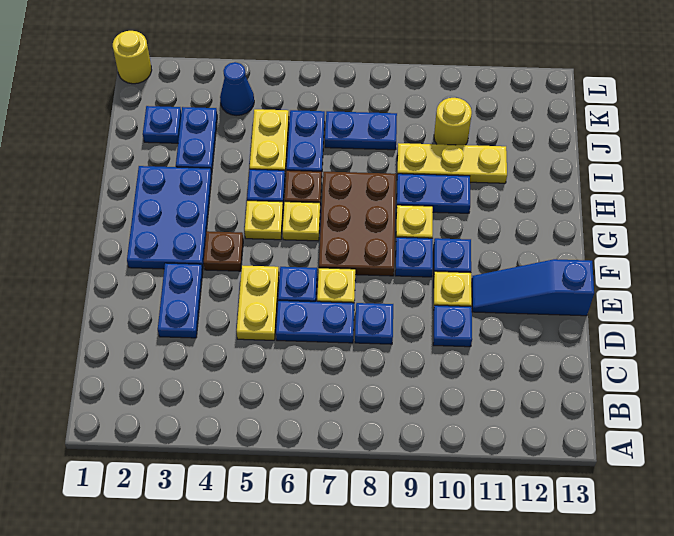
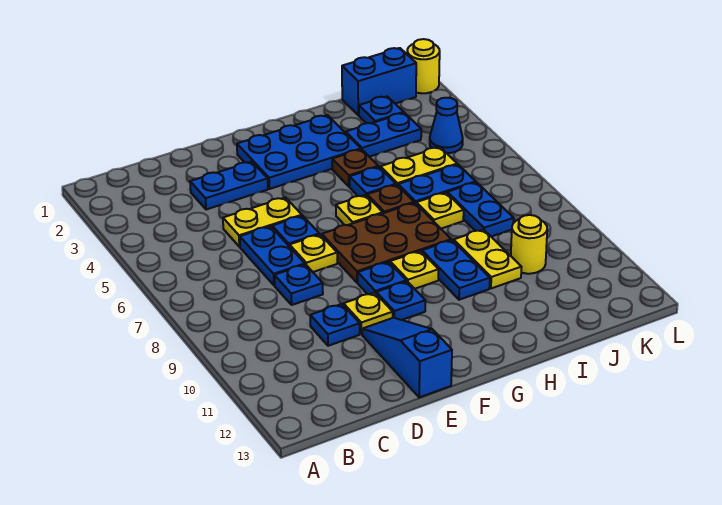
brown plate F4 level 1 -> brown plate H4 level 1
yellow plate G5 level 1 -> yellow plate I7 level 1
yellow plate I9:I11 level 1 -> yellow plate I9:I10 level 1
none -> blue brick J1:K1 level 1

